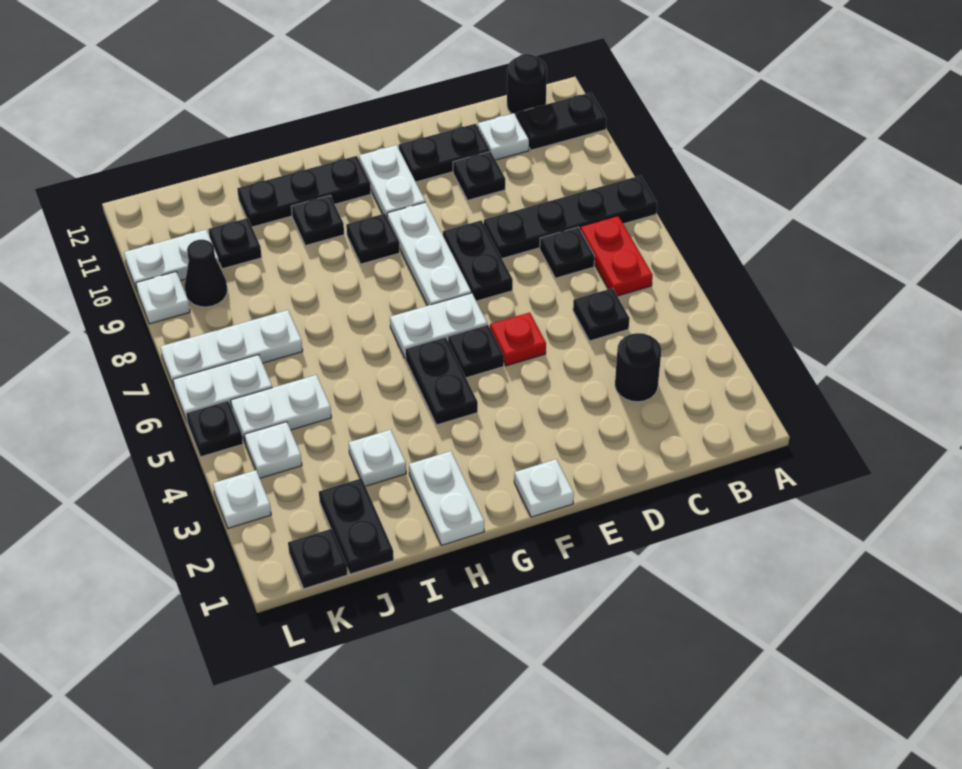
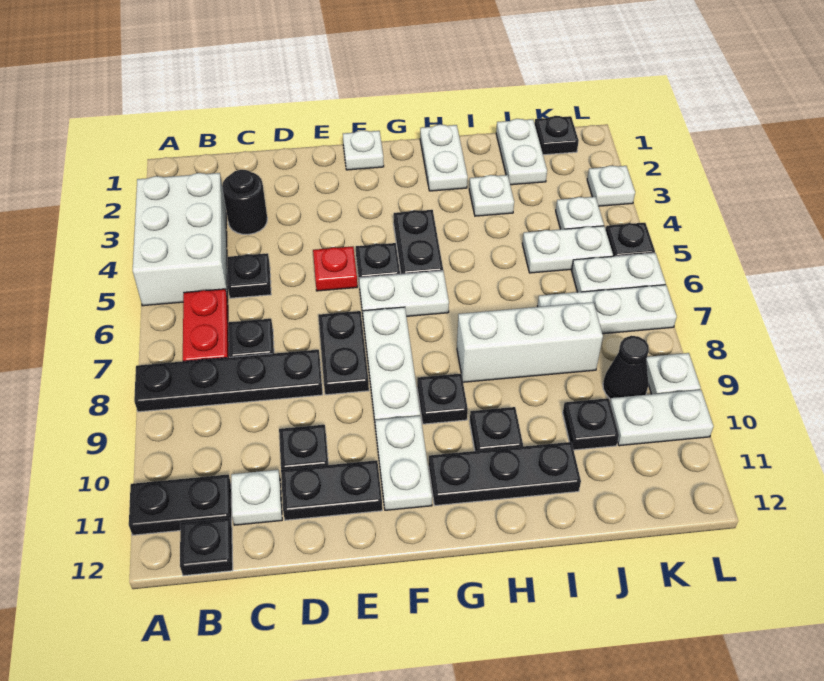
none -> white brick A3:B5 level 1
black round brick B12 level 1 -> black plate B12 level 1
none -> white brick H8:J8 level 1
black plate J1:J2 level 1 -> white plate J1:J2 level 1

